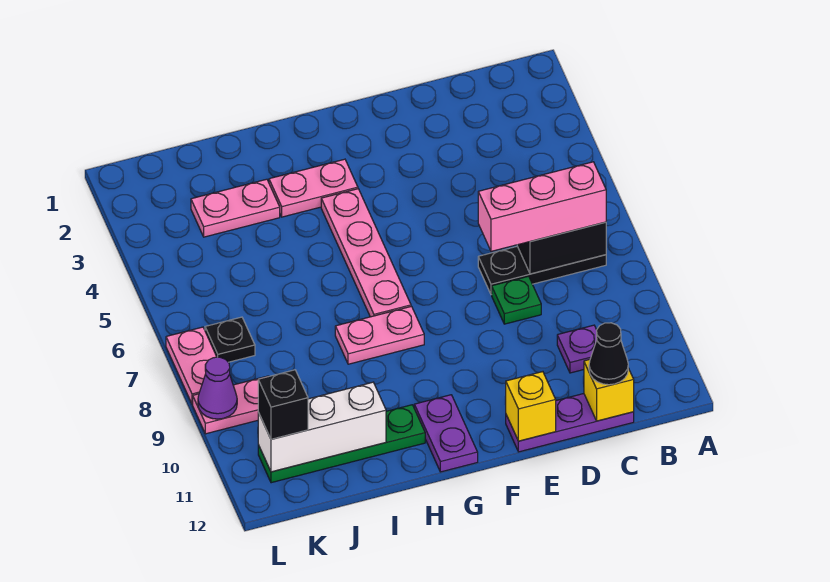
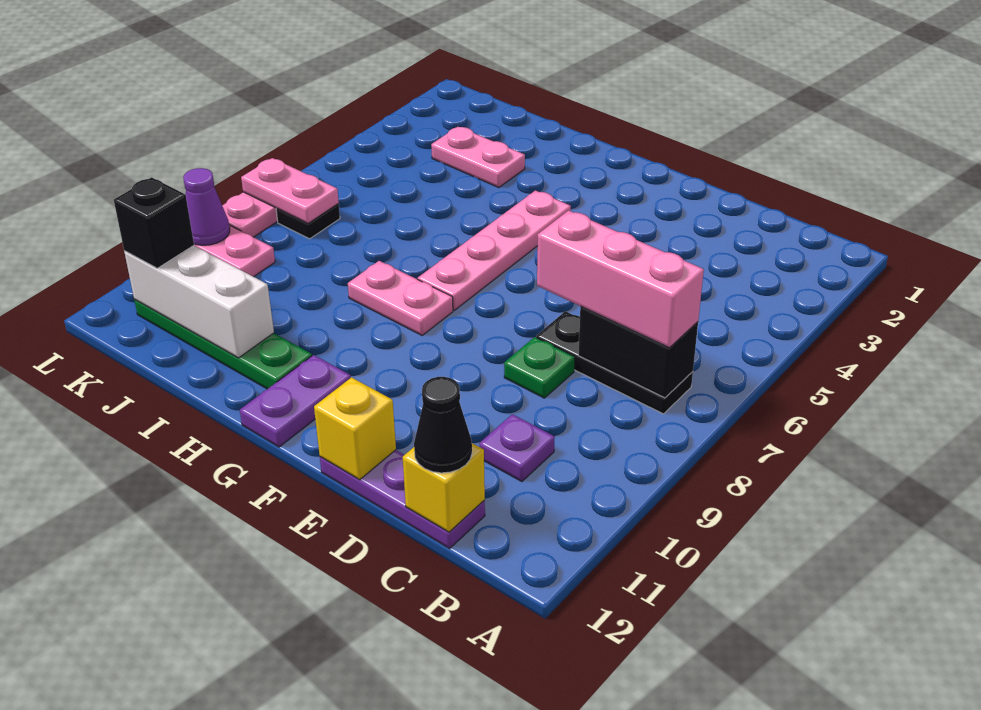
pink plate G3:H3 level 1 -> pink plate K7:L7 level 2

